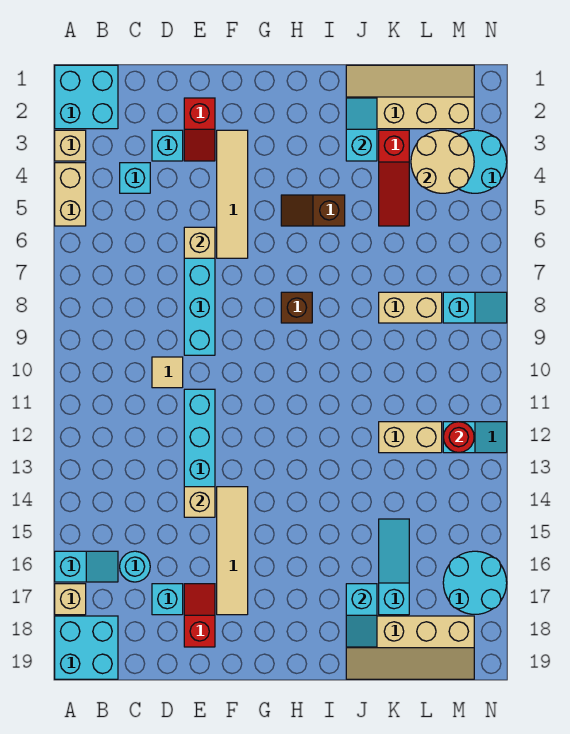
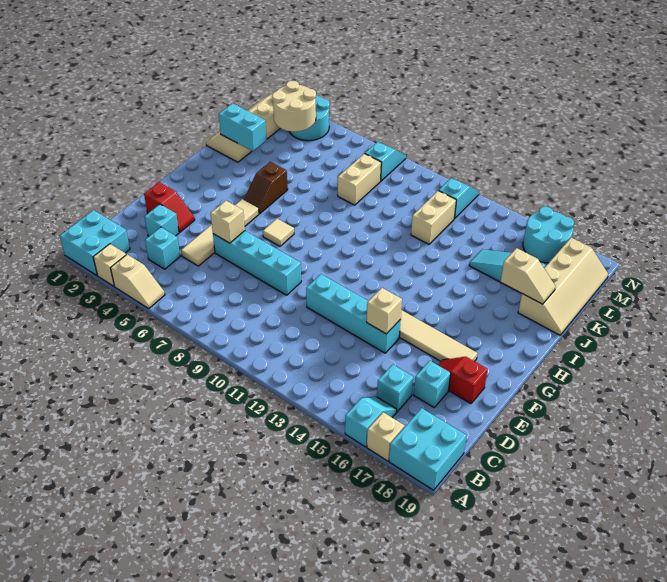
tan brick A4:A5 level 1 -> tan slope A4:A5 level 1 top 4
cyan round brick C16 level 1 -> cyan brick C16 level 1
tan tile D10 level 1 -> tan tile G7 level 1
tan tile F3:F6 level 1 -> tan tile D5:G5 level 1
brown brick H8 level 1 -> none
cyan slope J2:J3 level 2 top 3 -> cyan brick J2:J3 level 2
cyan slope J17:J18 level 2 top 17 -> tan slope J17:J18 level 2 top 17
red slope K3:K5 level 1 top 3 -> none
red round brick M12 level 2 -> none

